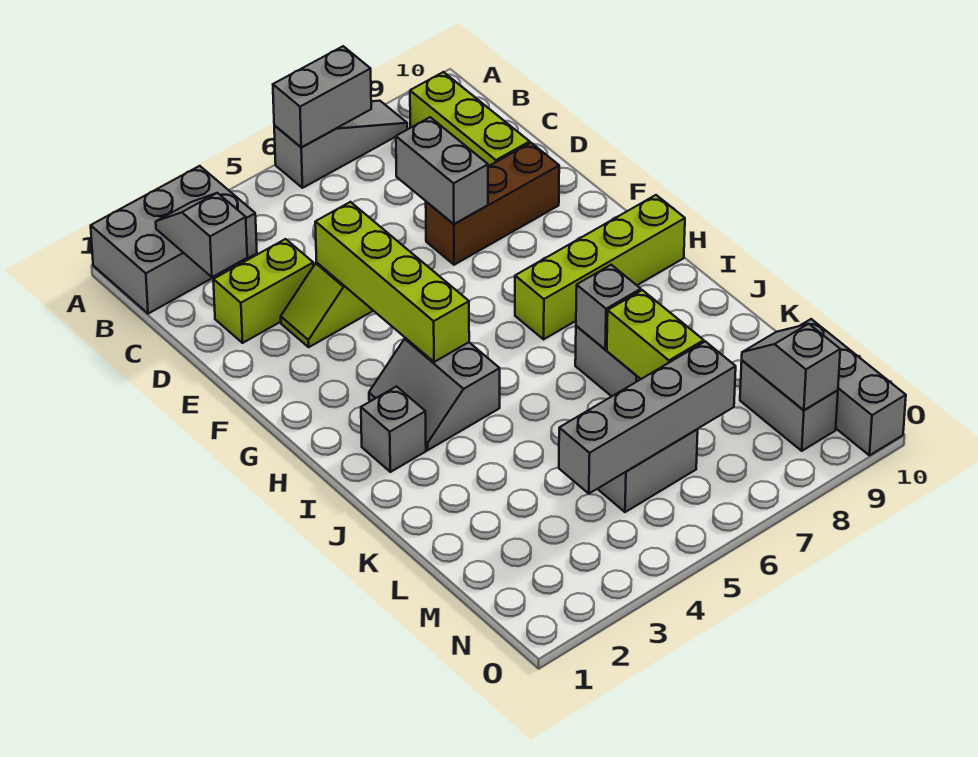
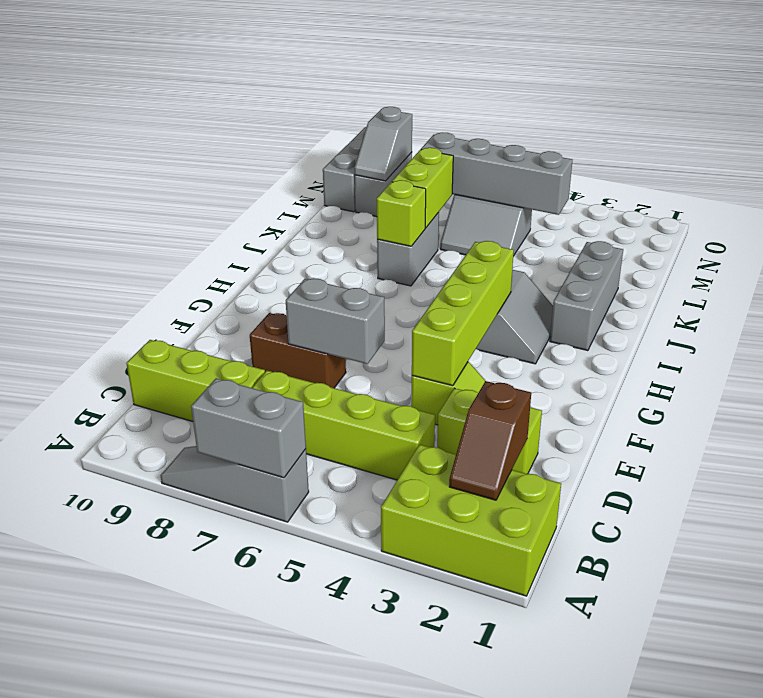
grey brick A1:B3 level 1 -> lime brick A1:B3 level 1
grey slope B2:C2 level 2 top C -> brown slope B2:C2 level 2 top C
lime brick B9:D9 level 1 -> lime brick C8:C10 level 1
grey brick D7:E7 level 2 -> grey brick E6:E7 level 2
brown brick E7:E9 level 1 -> brown brick E7:E8 level 1
lime brick H7:H10 level 1 -> lime brick C4:C7 level 1
grey brick I2 level 1 -> grey brick I2:K2 level 1
grey brick J7 level 2 -> lime brick J7 level 2

